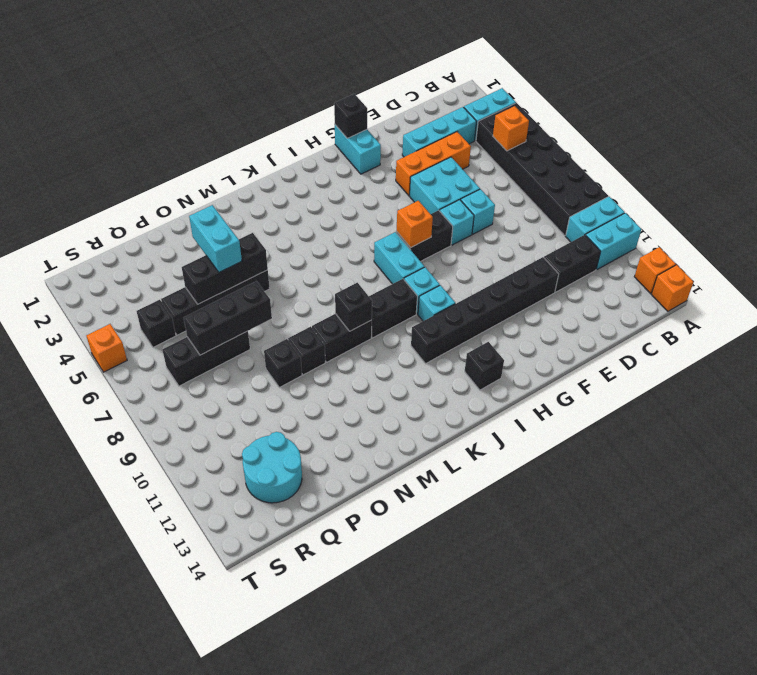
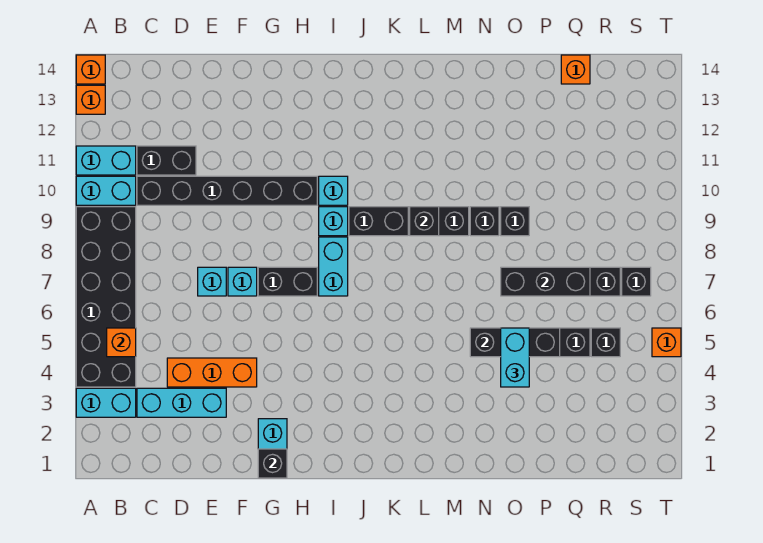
cyan brick E5:F6 level 1 -> none
black brick E11:J11 level 1 -> black brick C10:H10 level 1
orange brick H7 level 2 -> orange brick Q14 level 1
black brick I13 level 1 -> black brick S7 level 1
cyan round brick Q12:R13 level 1 -> none

